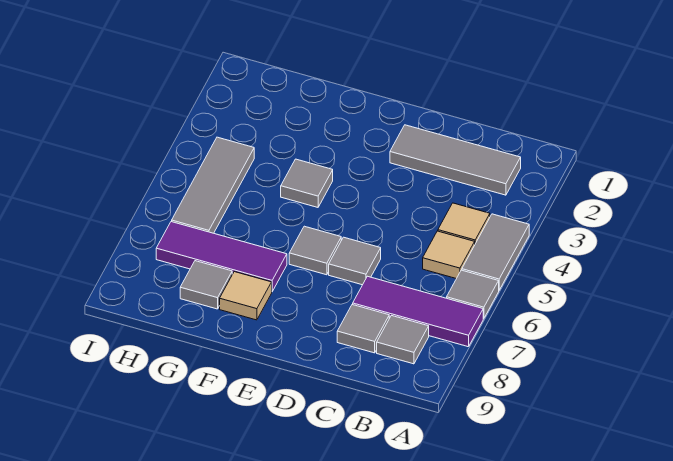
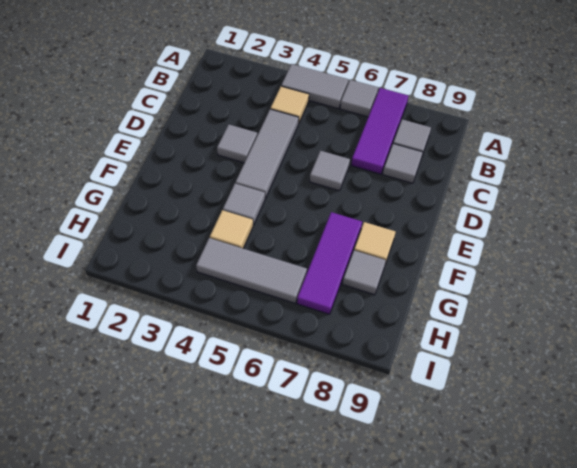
grey tile B2:D2 level 1 -> grey tile C4:E4 level 1
tan tile B5 level 1 -> tan tile G4 level 1
grey tile E6 level 1 -> grey tile D3 level 1

